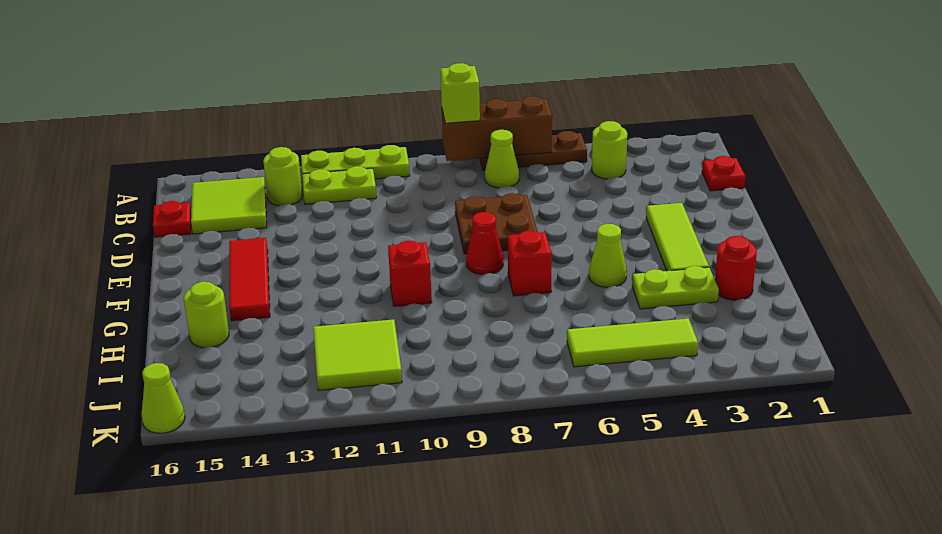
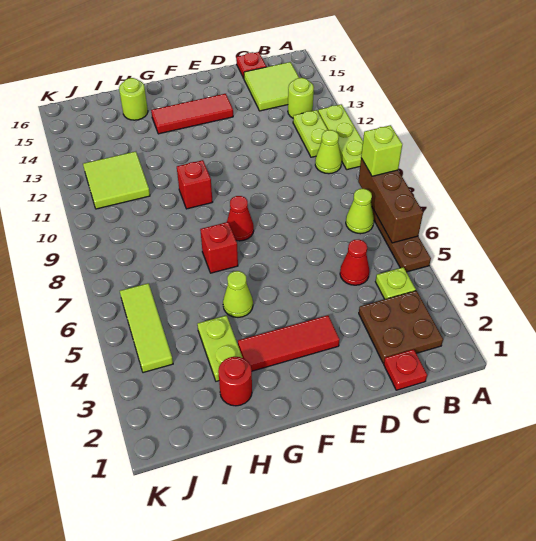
lime round brick B4 level 1 -> lime plate B4 level 1
none -> red cone C5 level 1
brown plate D7:E8 level 1 -> brown plate B2:C3 level 1
lime tile E3:G3 level 1 -> red tile E3:G3 level 1
lime cone K16 level 1 -> lime cone B10 level 1

